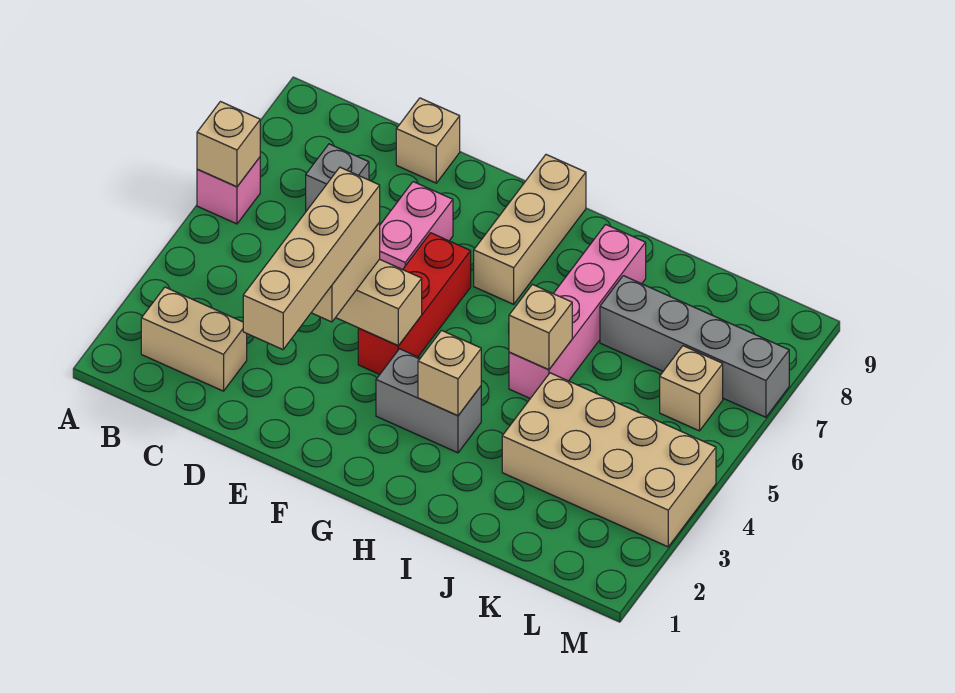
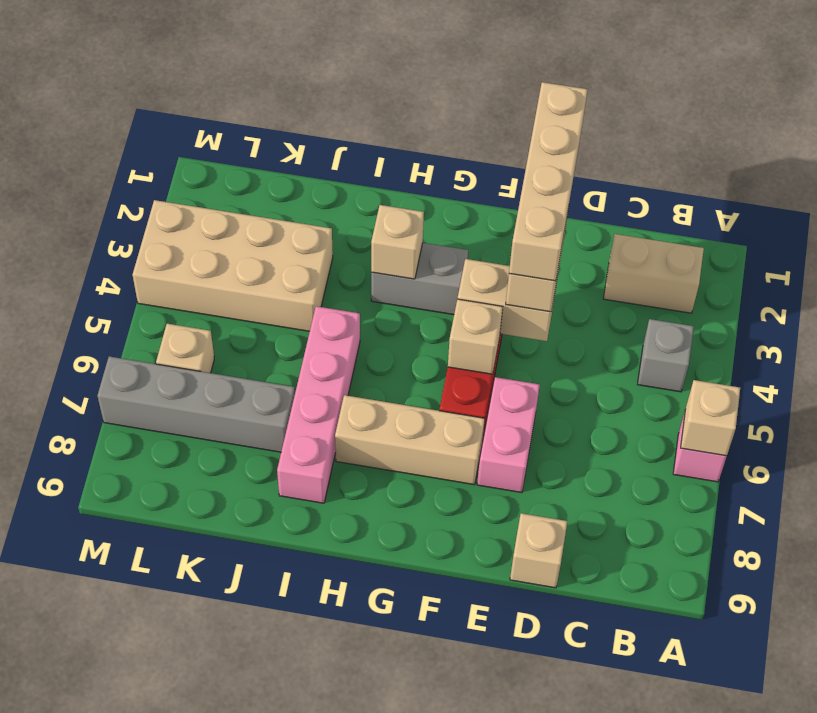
grey brick C7 level 1 -> grey brick B4 level 1
tan brick G7:G9 level 1 -> tan brick F7:H7 level 1
tan brick I5 level 2 -> tan brick F5 level 2

